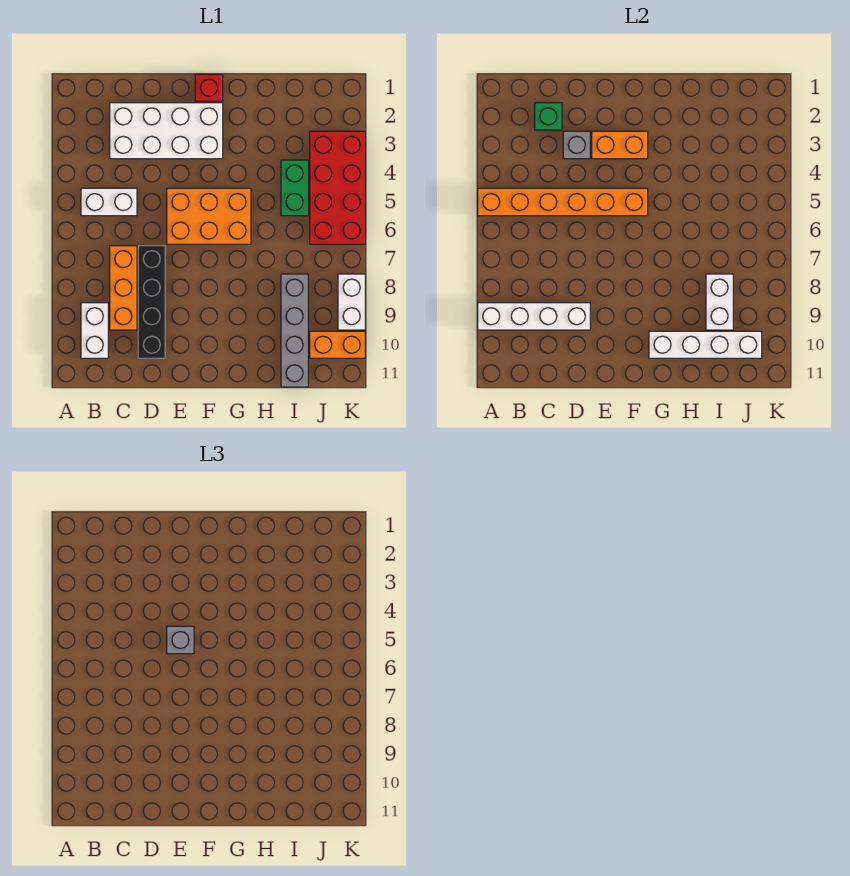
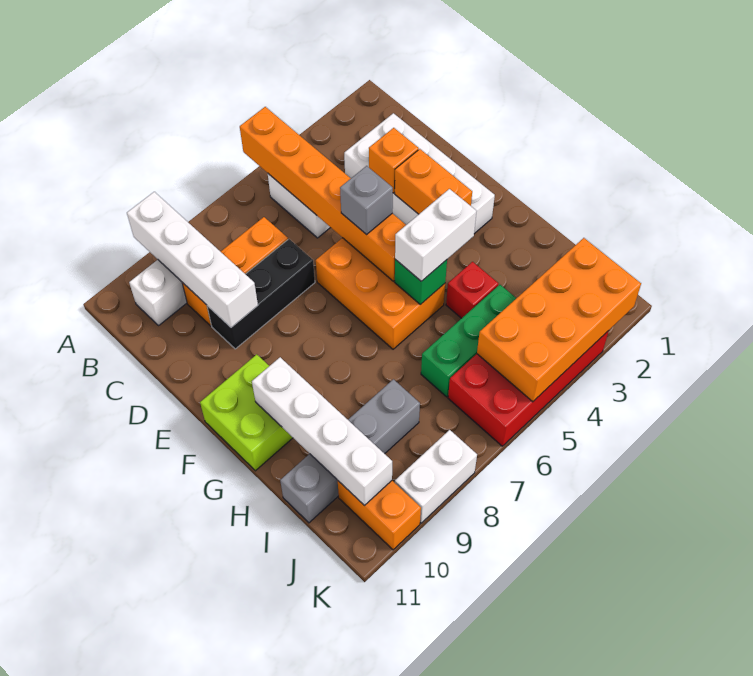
green brick C2 level 2 -> green brick G5 level 2
grey brick D3 level 2 -> orange brick D3 level 2
black brick D7:D10 level 1 -> black brick D7:D9 level 1
red brick F1 level 1 -> red brick H4 level 1
none -> lime brick F10:G11 level 1
green brick I4:I5 level 1 -> green brick I4:I6 level 1
white brick I8:I9 level 2 -> white brick G4:G5 level 3
none -> orange brick J2:K5 level 2

